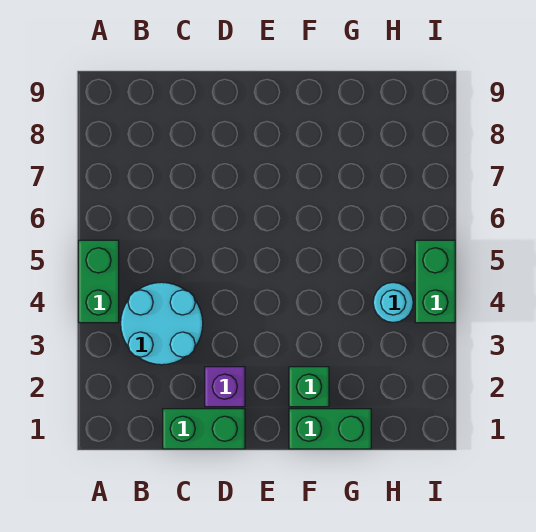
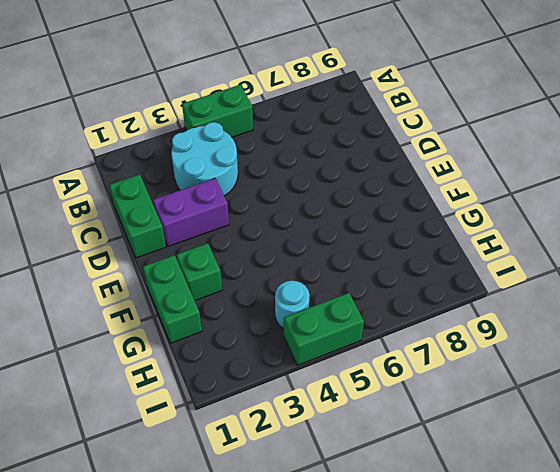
purple brick D2 level 1 -> purple brick D2:D3 level 1

